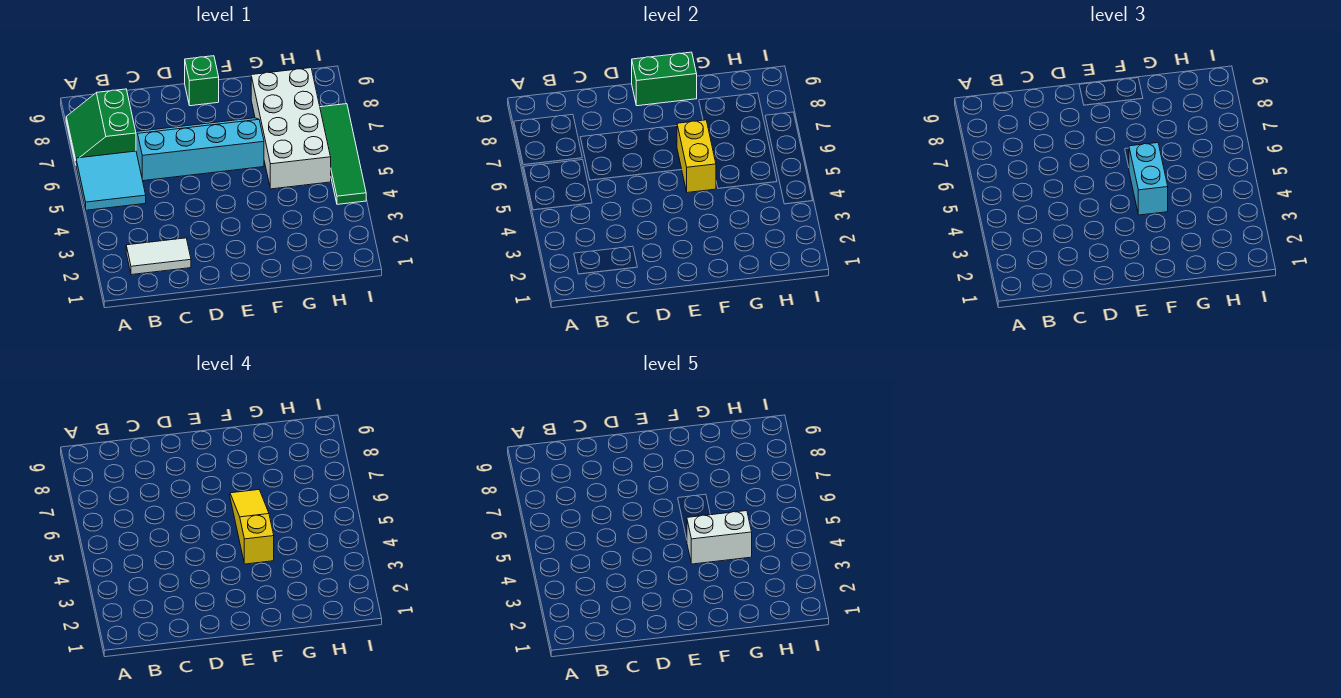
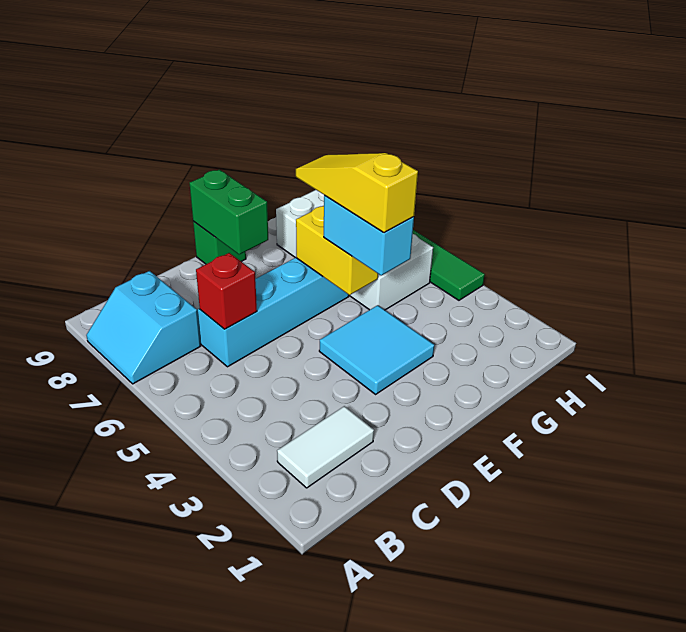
cyan tile A5:B6 level 1 -> cyan tile E3:F4 level 1
green slope A7:B8 level 1 top B -> cyan slope A7:B8 level 1 top B
none -> red brick C6 level 2
green brick E9:F9 level 2 -> green brick E8:E9 level 2
white brick F4:G4 level 5 -> none

